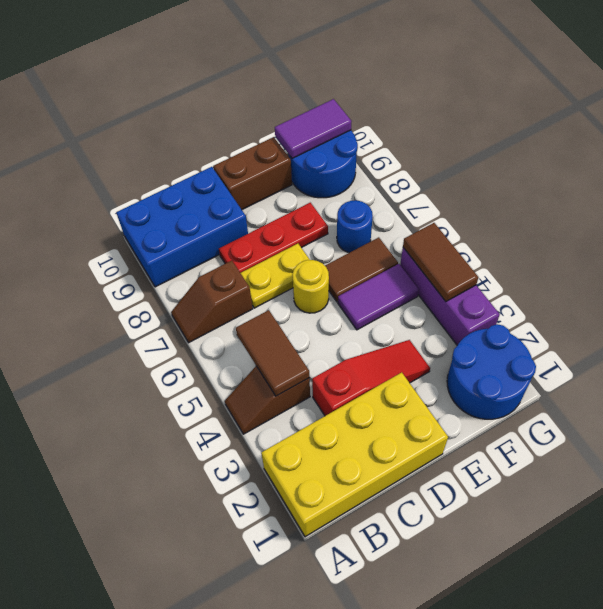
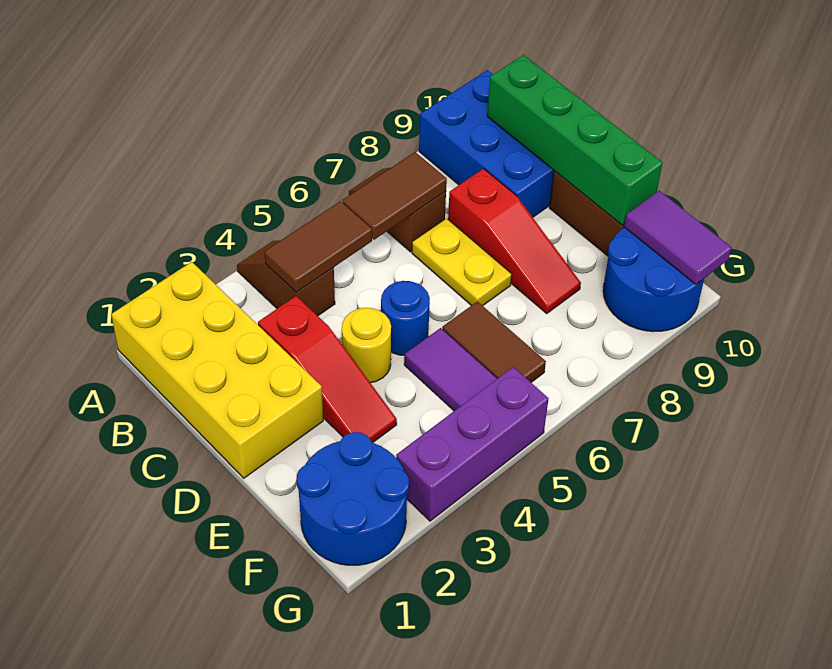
none -> green brick B10:E10 level 2
red plate C8:E8 level 1 -> red slope C8:E8 level 1 top C
yellow round brick D6 level 1 -> yellow round brick D4 level 1
blue round brick F7 level 1 -> blue round brick D5 level 1
brown tile G4:G5 level 2 -> brown tile B6:B7 level 2

